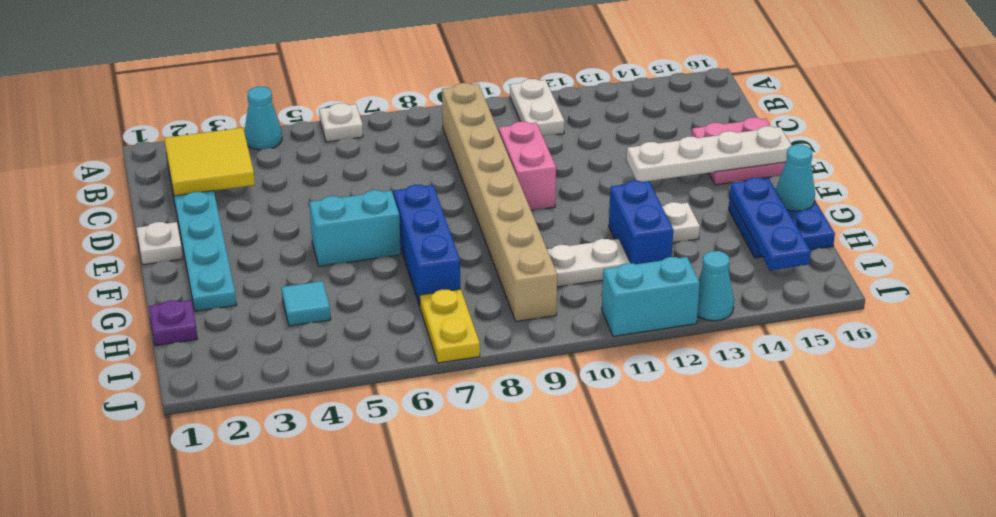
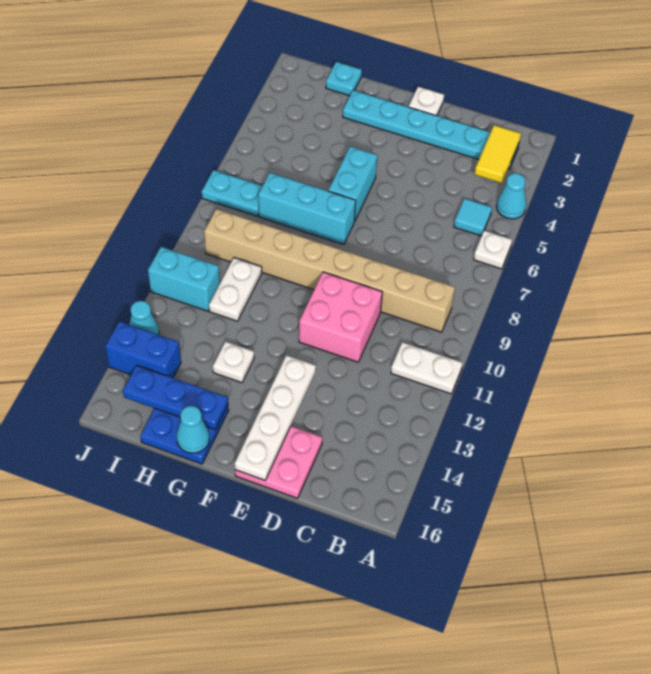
yellow tile B2:C3 level 2 -> yellow tile B2:B3 level 2
pink brick D10:E10 level 1 -> pink brick D10:E11 level 1
blue brick F7:H7 level 1 -> cyan brick F7:H7 level 1
blue brick G12:H12 level 1 -> blue brick I14:J14 level 1
purple plate H1 level 1 -> cyan plate H1 level 1
cyan tile H4 level 1 -> cyan tile B5 level 1
yellow plate I7:J7 level 1 -> cyan plate I7:J7 level 1
cyan brick J11:J12 level 1 -> cyan brick I11:J11 level 1

